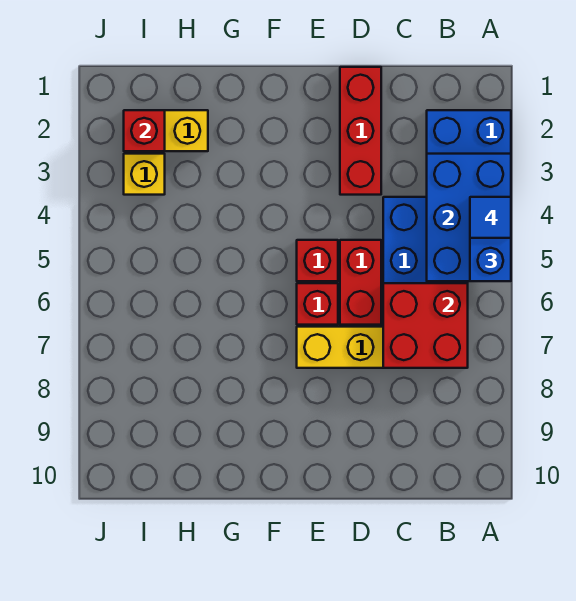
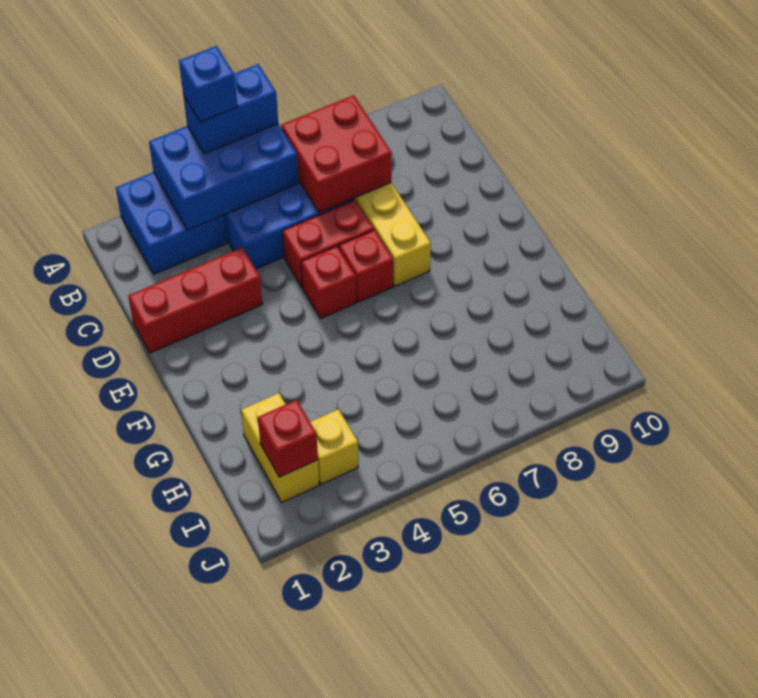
blue tile A4 level 4 -> blue brick A4 level 4

